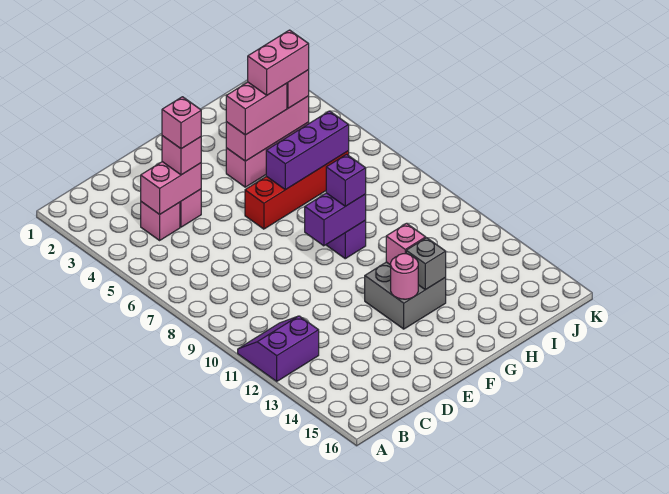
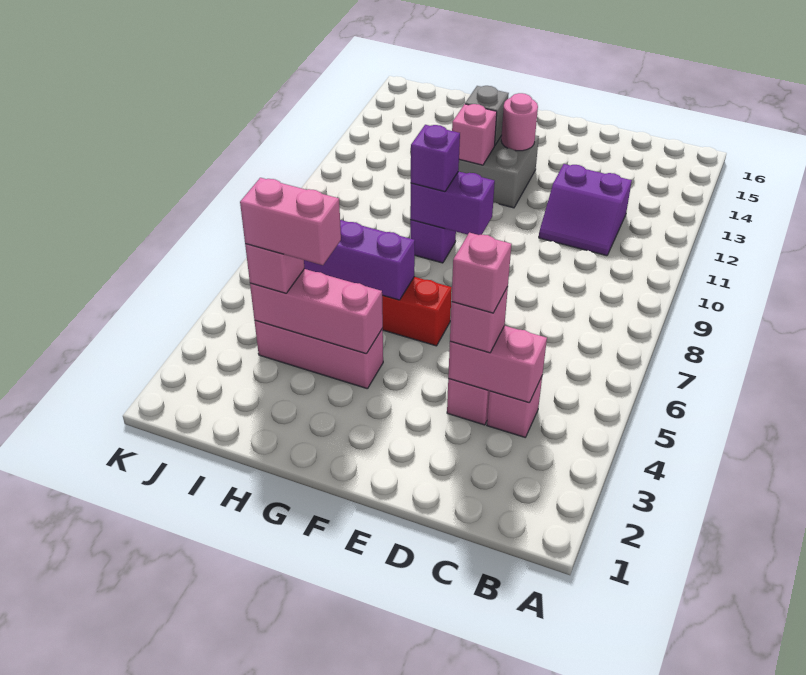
purple slope A11:B12 level 1 top 12 -> purple slope C11:D12 level 1 top 12
pink brick G4:H4 level 3 -> none

